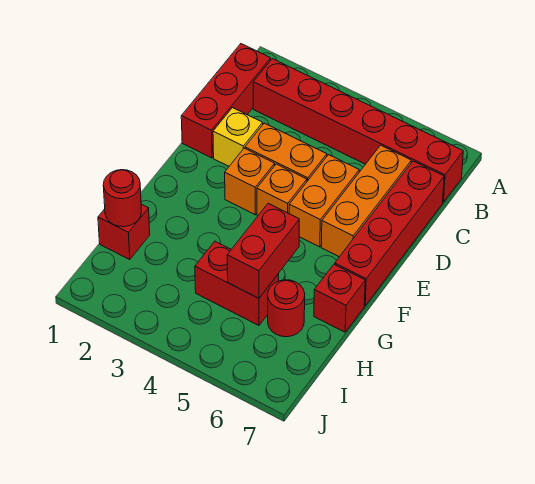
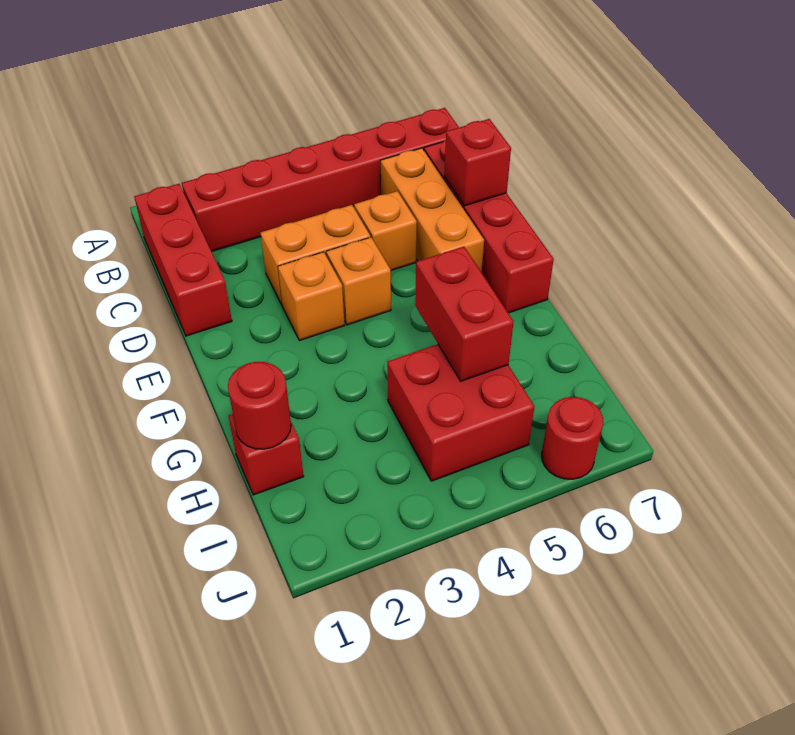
yellow brick D2 level 1 -> none
orange brick D5:E5 level 1 -> orange brick D5 level 1
red brick G7 level 1 -> red brick D7 level 2
red brick H4:H5 level 1 -> red brick H4:I5 level 1
red round brick H6 level 1 -> red round brick J6 level 1

